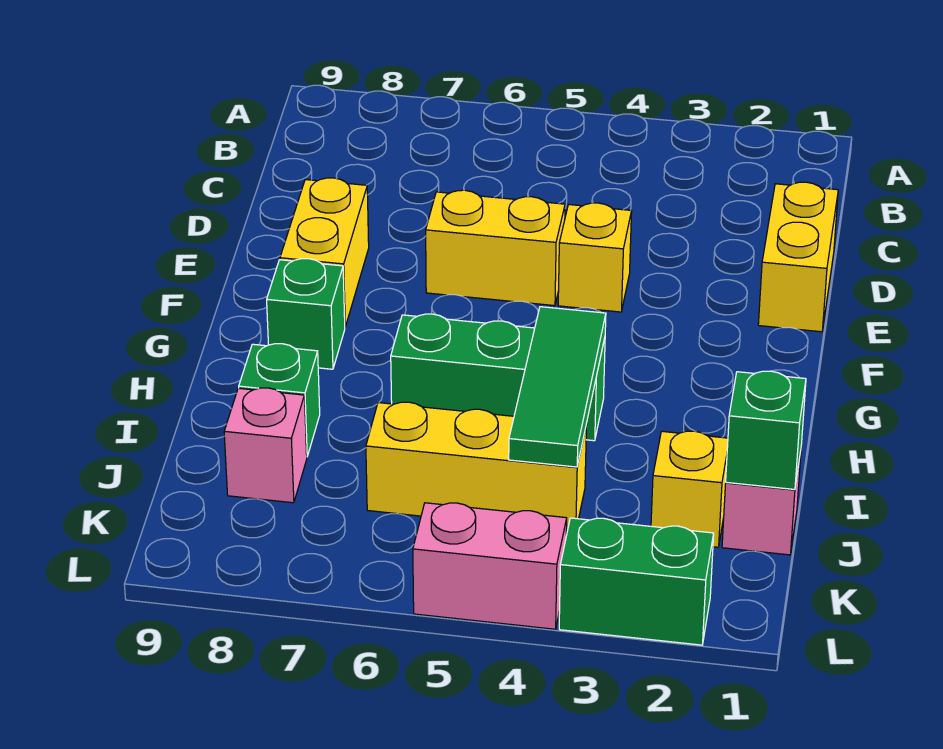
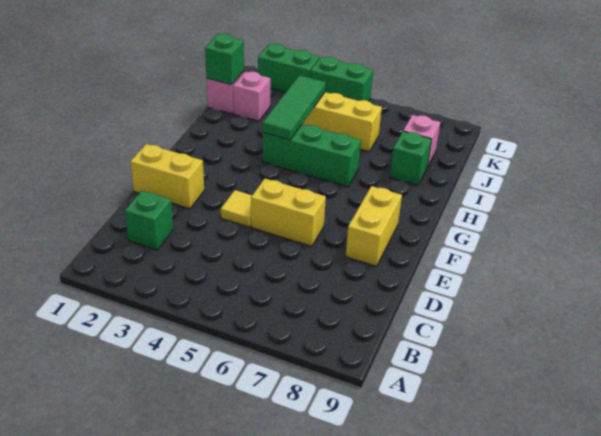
yellow brick D1:E1 level 1 -> yellow brick E1:E2 level 1
yellow brick E4 level 1 -> yellow tile E4 level 1
green brick G8 level 1 -> green brick C2 level 1
yellow brick J2 level 1 -> pink brick J2 level 1
pink brick L4:L5 level 1 -> green brick L4:L5 level 1

